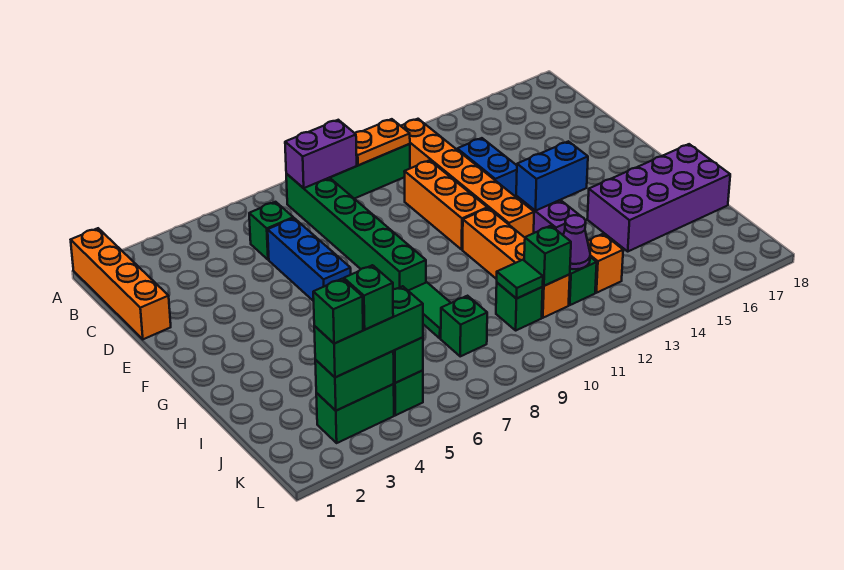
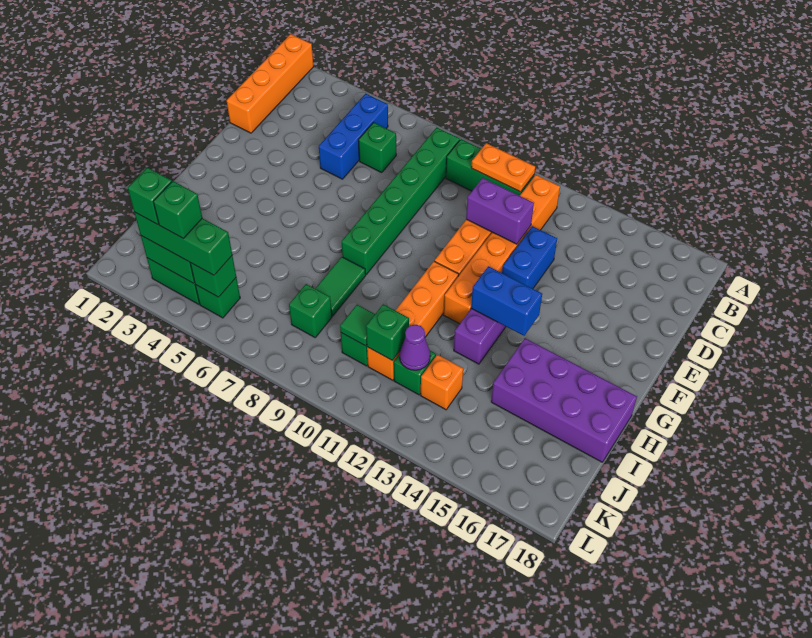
purple brick B8:B9 level 2 -> purple brick D11:D12 level 2
blue brick D6:F6 level 1 -> blue brick B5:D5 level 1

